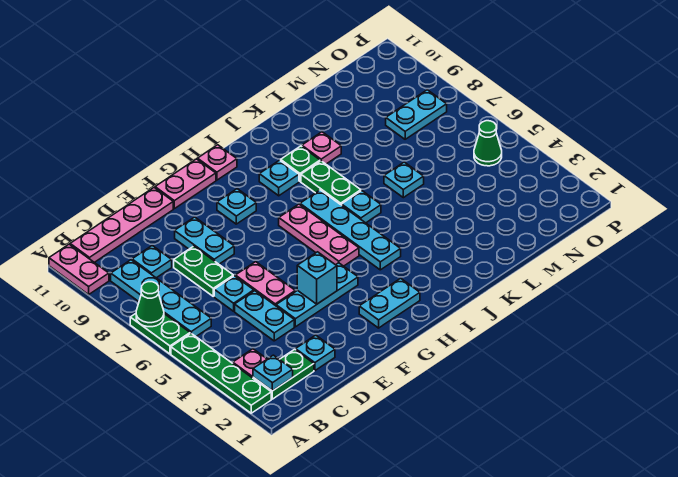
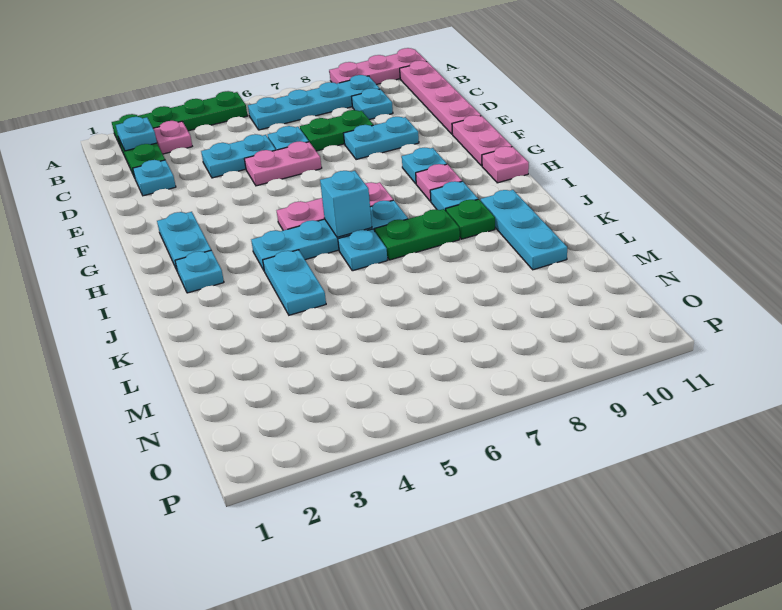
green plate A6:A7 level 1 -> none
green cone A7 level 2 -> none
pink plate A10:A11 level 1 -> pink plate A9:A11 level 1
cyan plate E4:G4 level 1 -> cyan plate J10:L10 level 1
cyan brick F4 level 2 -> cyan brick I6 level 2
pink plate K9 level 1 -> pink plate H9 level 1
cyan plate L6 level 1 -> cyan plate I2 level 1
cyan plate N8:O8 level 1 -> cyan plate J4:K4 level 1
green cone O5 level 1 -> none

